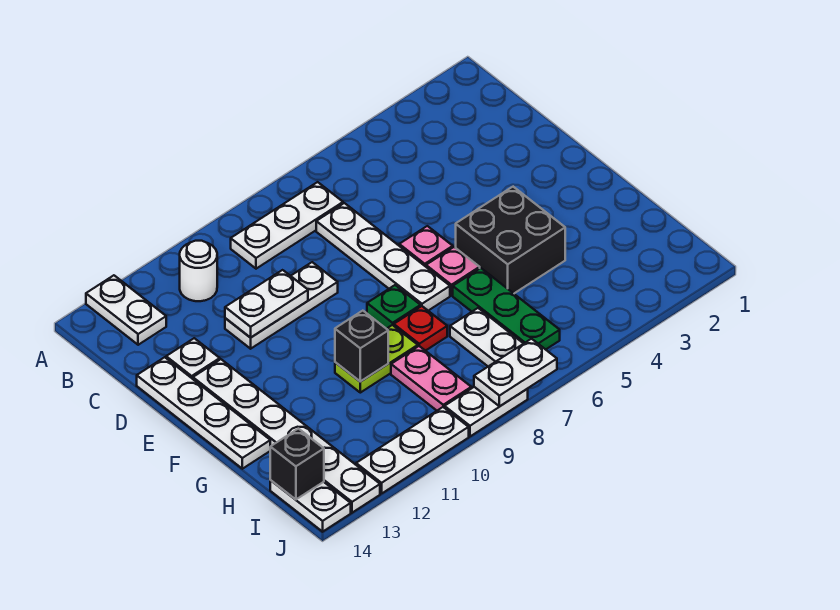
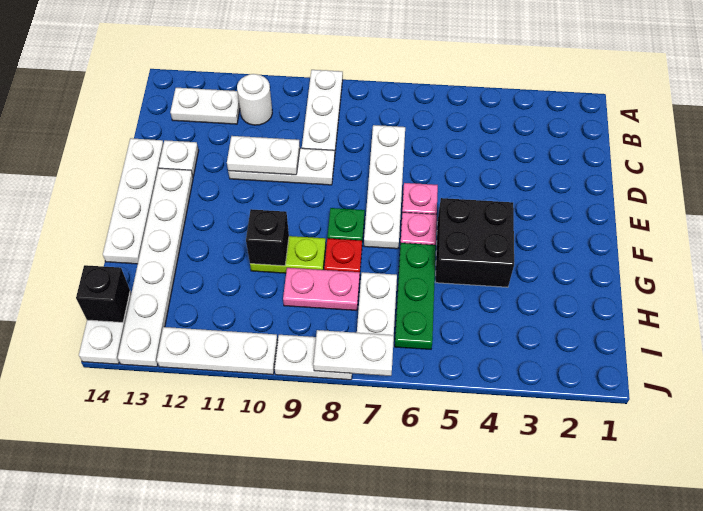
white plate A13:B13 level 1 -> white plate B12:B13 level 1
white plate B7:B9 level 1 -> white plate A9:C9 level 1
pink plate H9:I9 level 1 -> pink plate H8:H9 level 1

